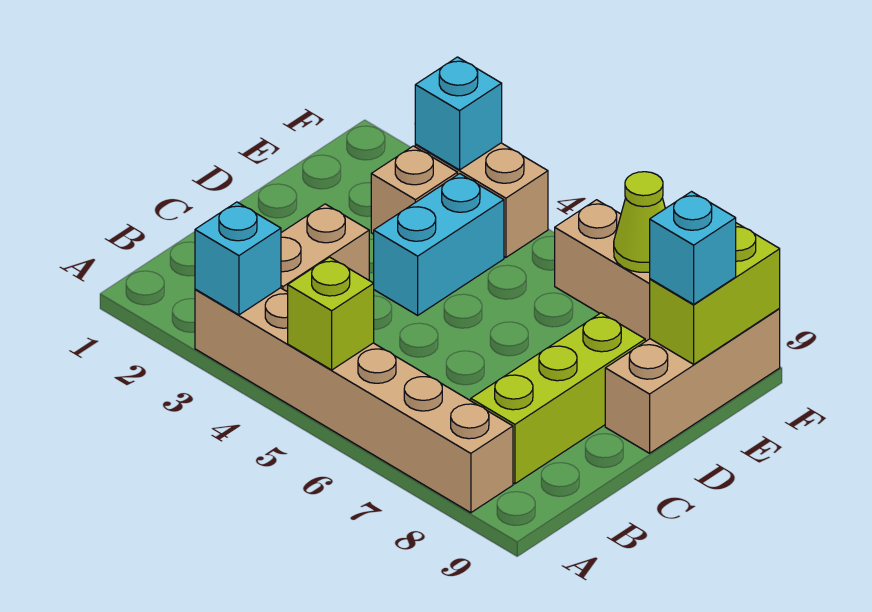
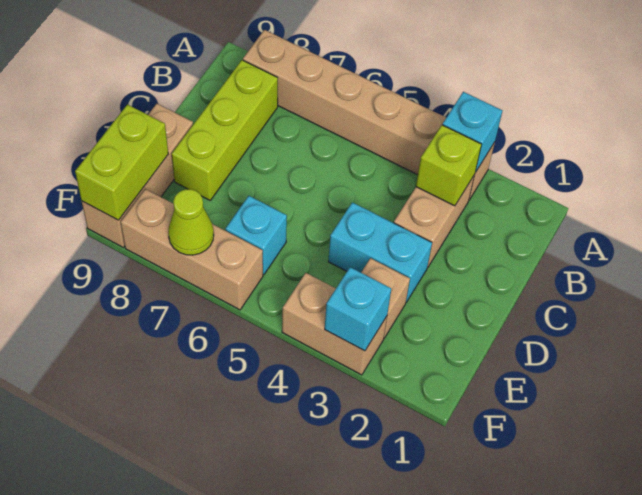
lime brick A5 level 2 -> lime brick B3 level 2
cyan brick D4:E4 level 1 -> cyan brick D3:D4 level 1
cyan brick E9 level 3 -> cyan brick E6 level 1

